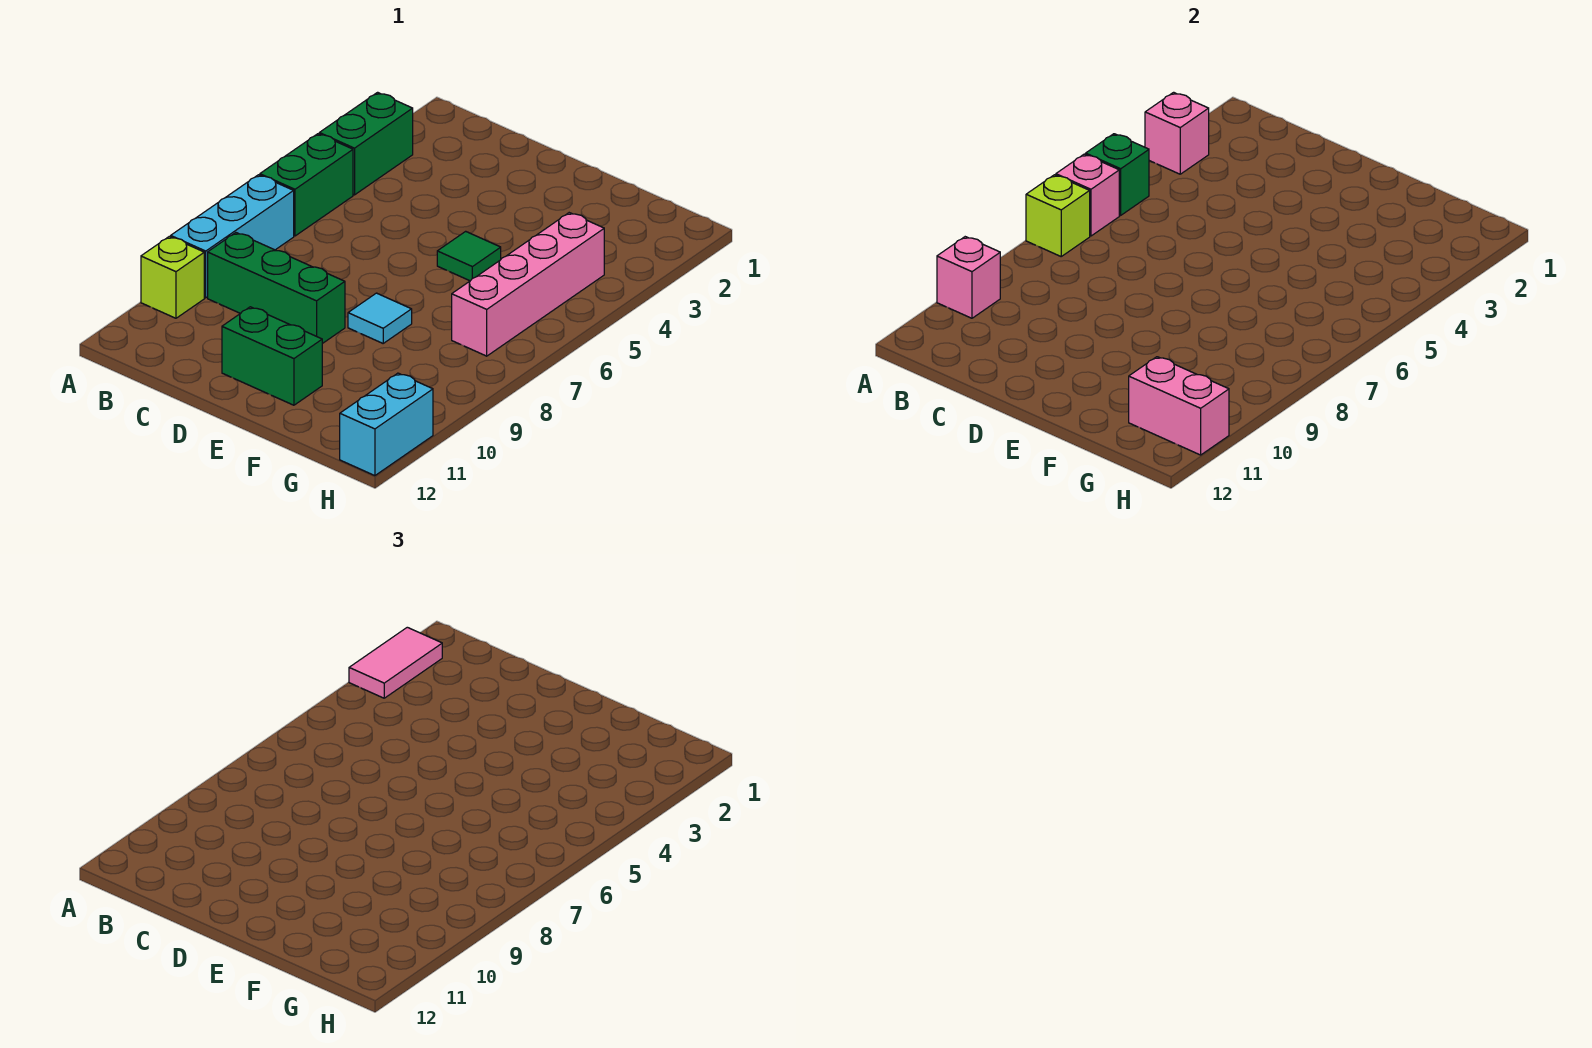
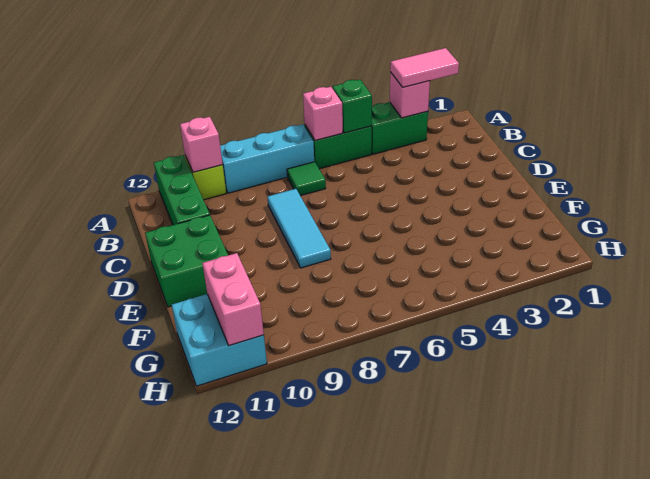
lime brick A7 level 2 -> none
green brick B9:D9 level 1 -> green brick A11:C11 level 1
green brick D11:E11 level 1 -> green brick D11:E12 level 1
green tile E5 level 1 -> green tile B7 level 1
cyan tile E8 level 1 -> cyan tile C8:E8 level 1
pink brick G4:G7 level 1 -> none
cyan brick H11:H12 level 1 -> cyan brick G11:H12 level 1

